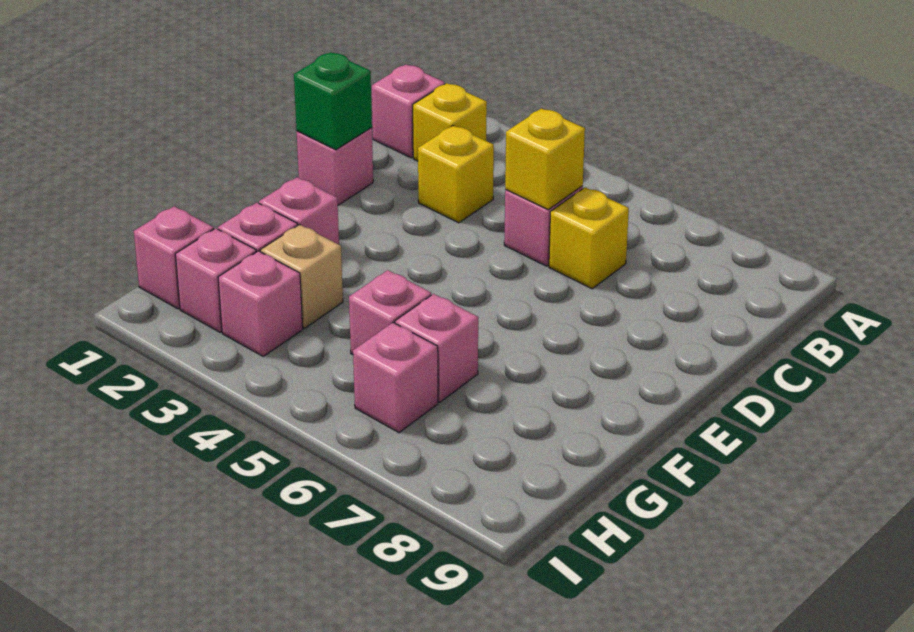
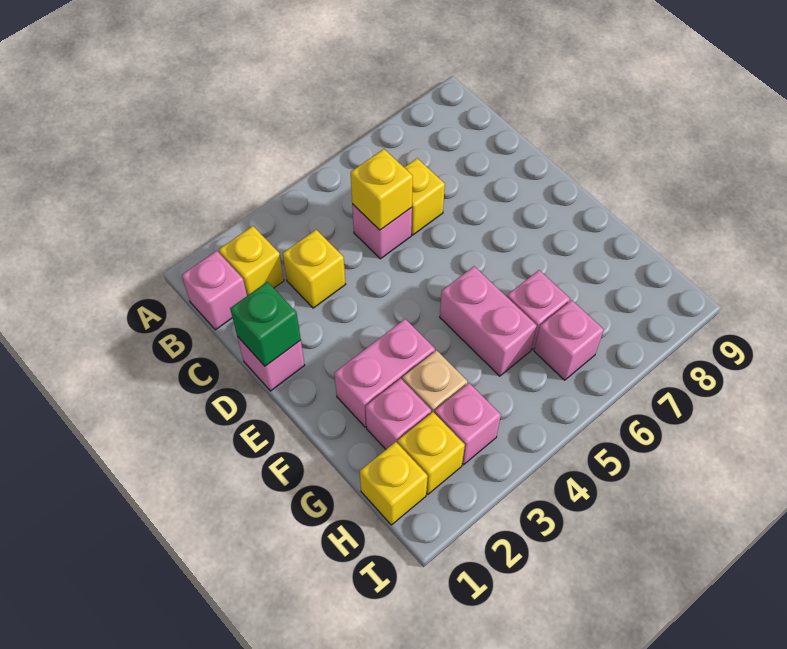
pink brick F2 level 1 -> pink brick F2:F3 level 1
pink brick G5 level 1 -> pink brick F5:G5 level 1
pink brick H1 level 1 -> yellow brick H1 level 1
pink brick H2 level 1 -> yellow brick H2 level 1

